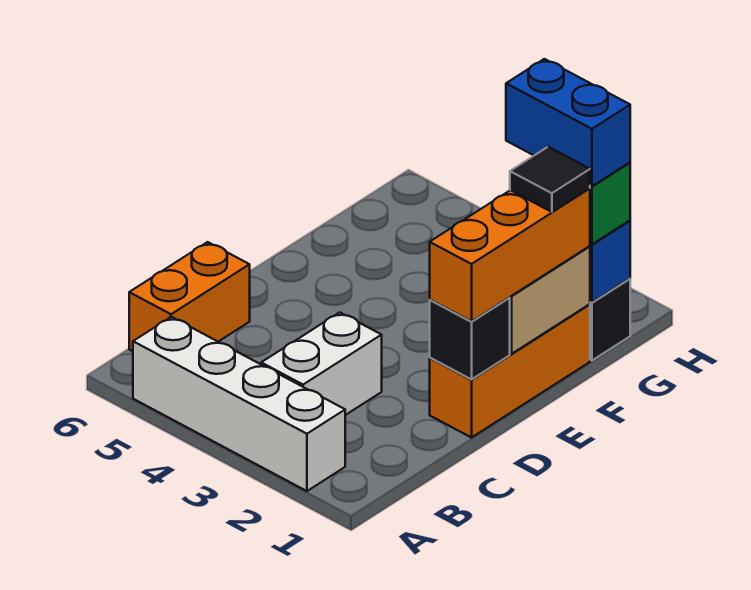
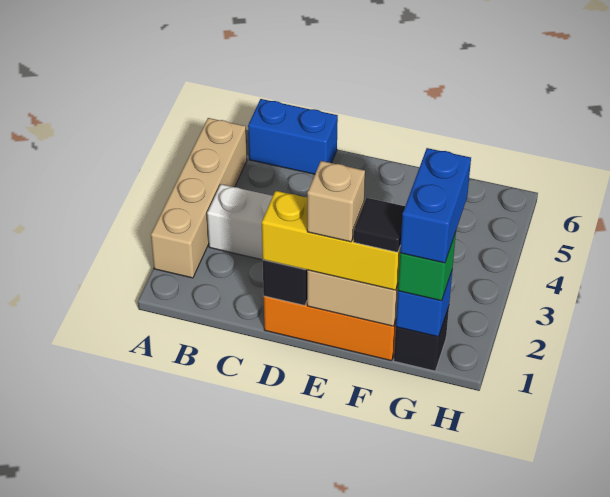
white brick A2:A5 level 1 -> tan brick A2:A5 level 1
orange brick B6:C6 level 1 -> blue brick B6:C6 level 1
orange brick D1:F1 level 3 -> yellow brick D1:F1 level 3
none -> tan brick E1 level 4

